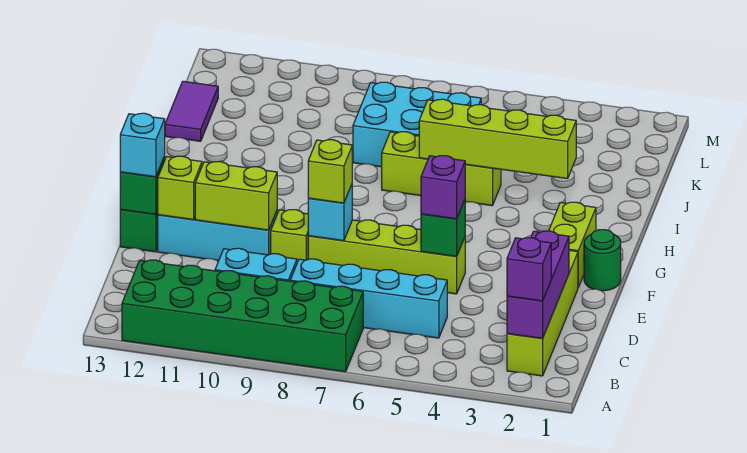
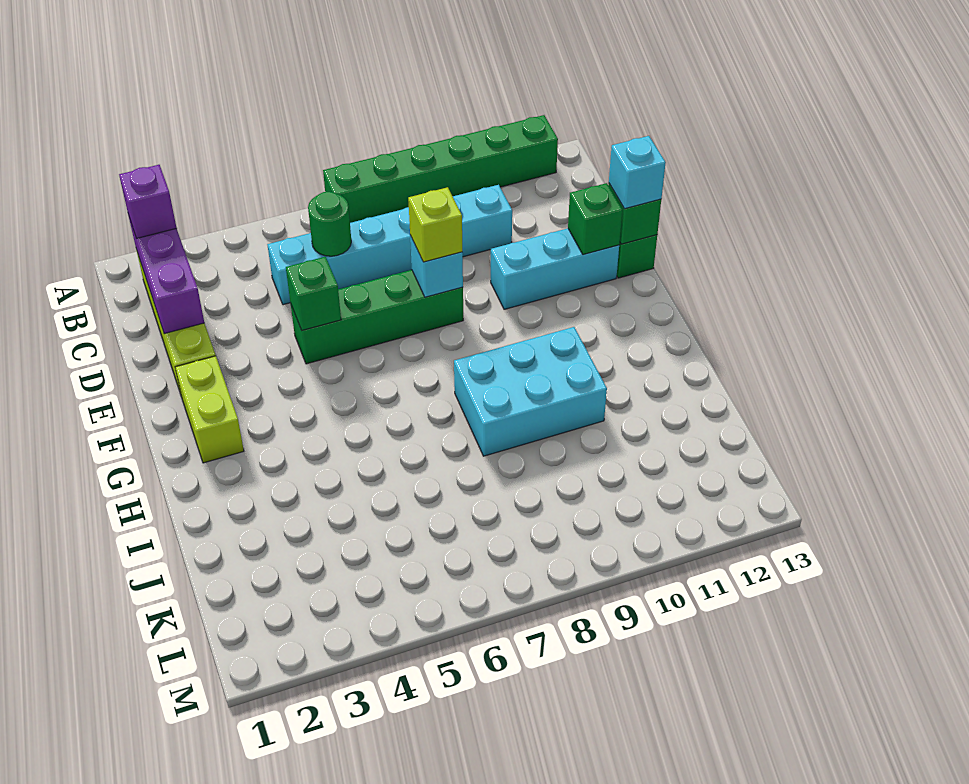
green brick A7:B12 level 1 -> green brick A7:A12 level 1
lime brick E5:E8 level 1 -> green brick E5:E8 level 1
purple brick E5 level 3 -> none
lime brick E9 level 1 -> none
lime brick E10:E11 level 2 -> none
lime brick E12 level 2 -> green brick E12 level 2
green round brick F1 level 1 -> green round brick C6 level 2
lime brick I3:I6 level 2 -> none
lime brick I5:I7 level 1 -> none
cyan brick J6:K8 level 1 -> cyan brick H8:I10 level 1
purple tile J13:K13 level 1 -> none

